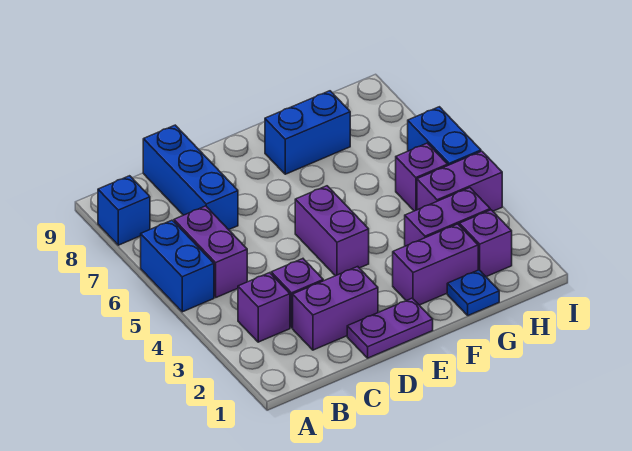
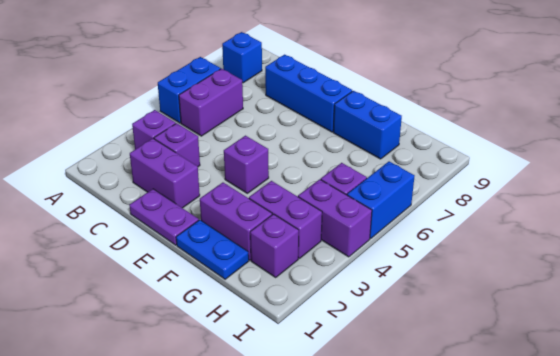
blue brick C7:C9 level 1 -> blue brick C8:E8 level 1
purple brick E4:E5 level 1 -> purple brick E4 level 1
blue plate G1 level 1 -> blue plate F1:G1 level 1

